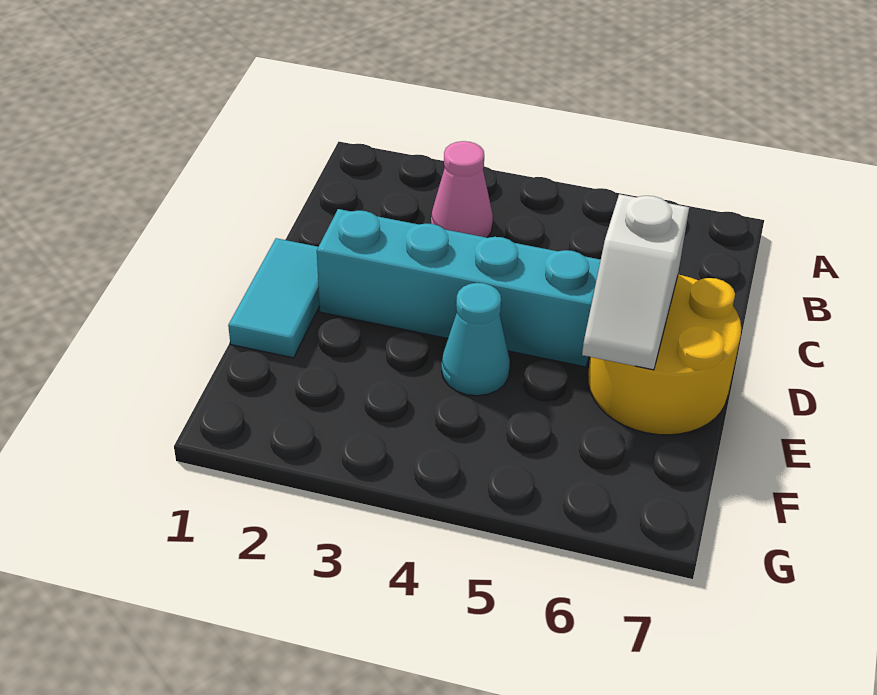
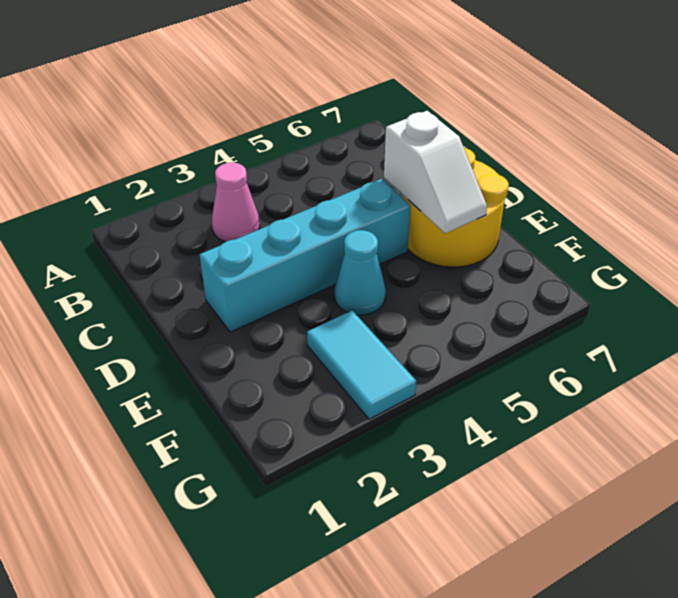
cyan tile D1:E1 level 1 -> cyan tile F3:G3 level 1

